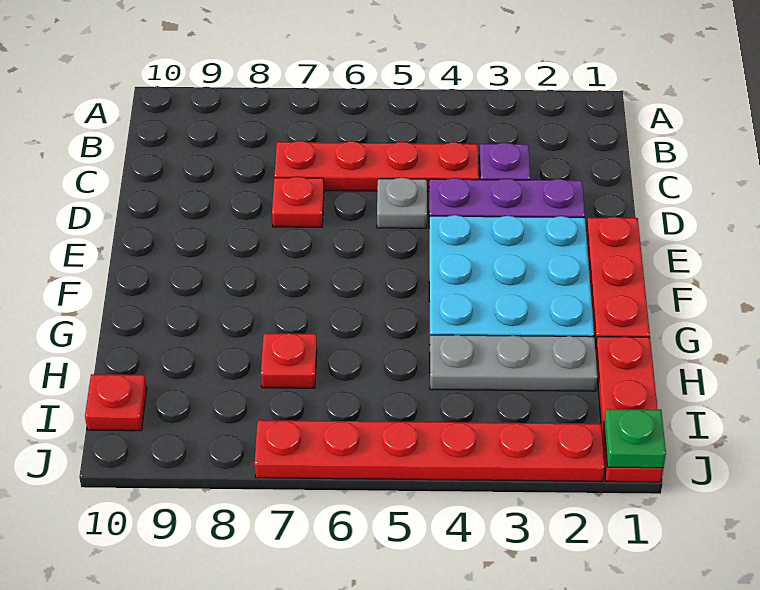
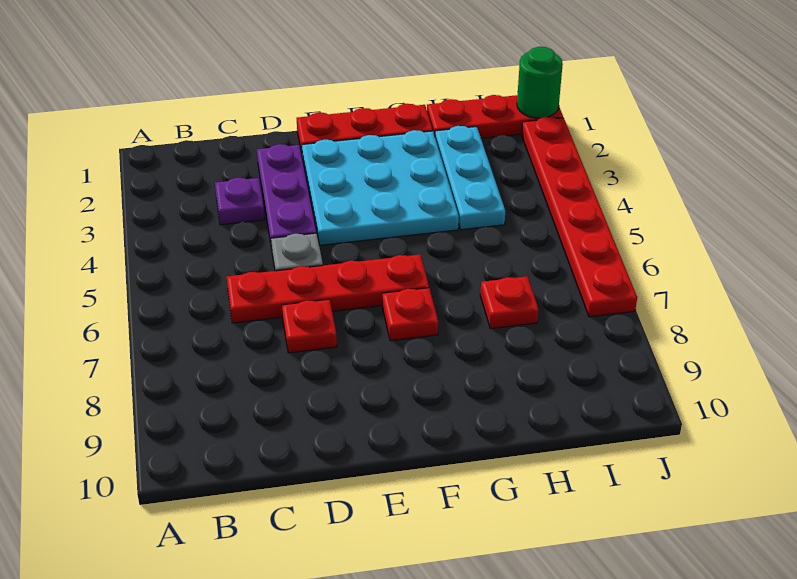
red plate C4:C7 level 1 -> red plate C6:F6 level 1
grey plate H2:H4 level 1 -> cyan plate H2:H4 level 1
red plate I10 level 1 -> red plate F7 level 1
green plate J1 level 2 -> green round brick J1 level 2

